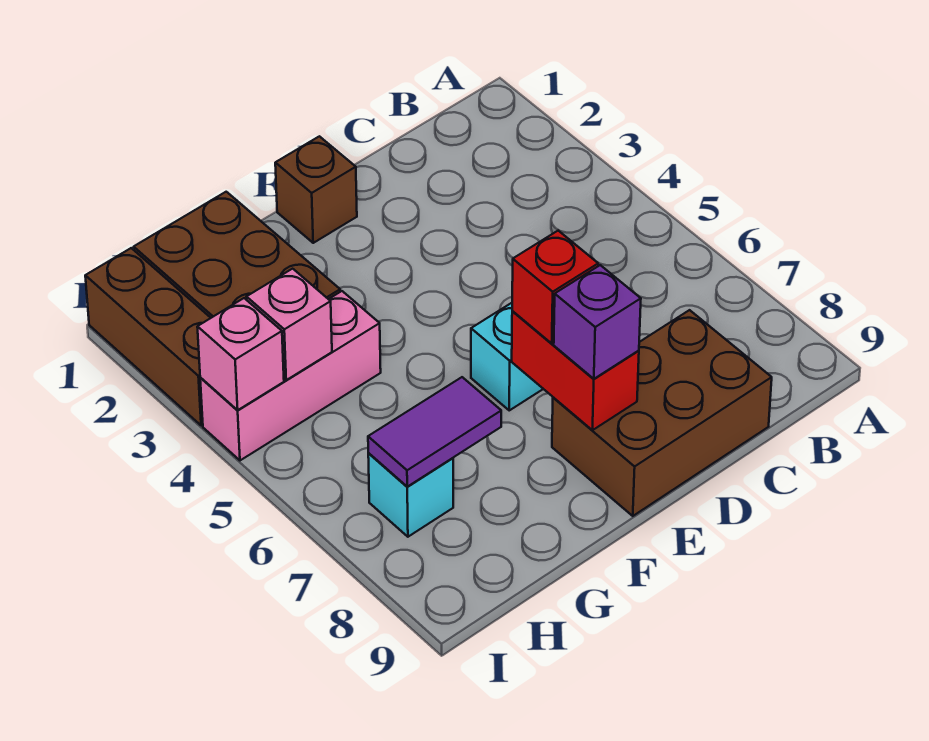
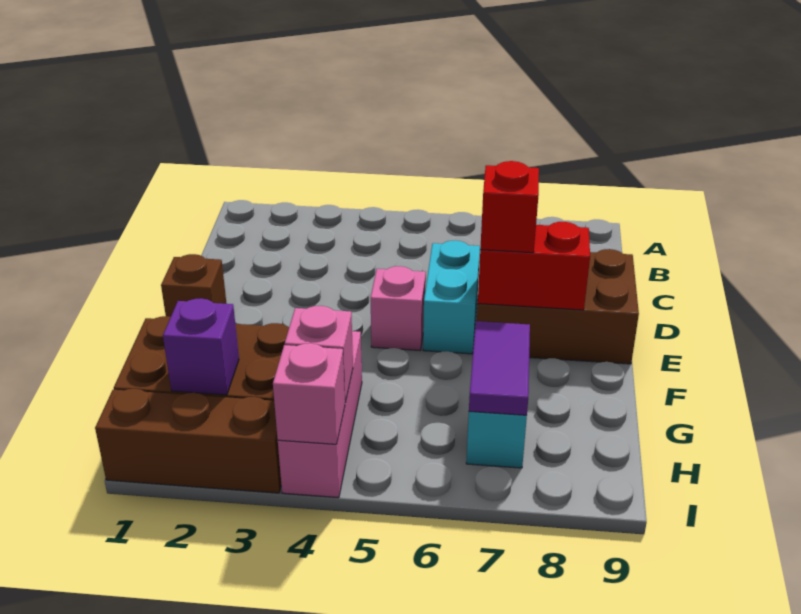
brown brick C8:E9 level 1 -> brown brick D7:E9 level 1
none -> pink brick E5 level 1
purple brick E8 level 3 -> purple brick H2 level 2

